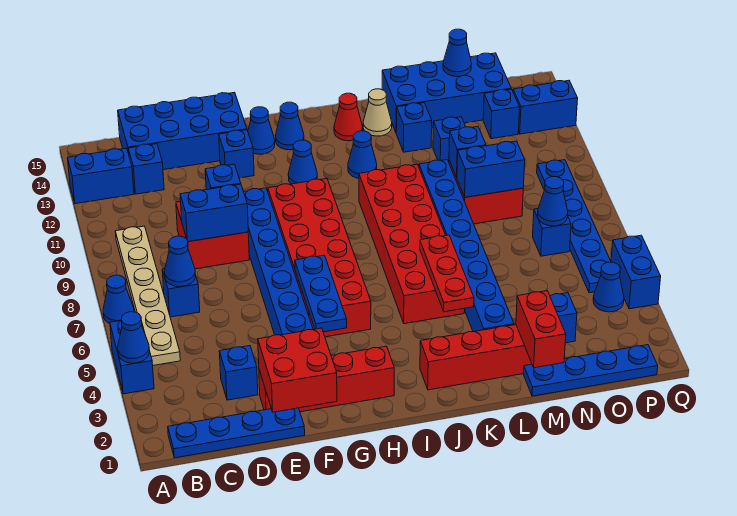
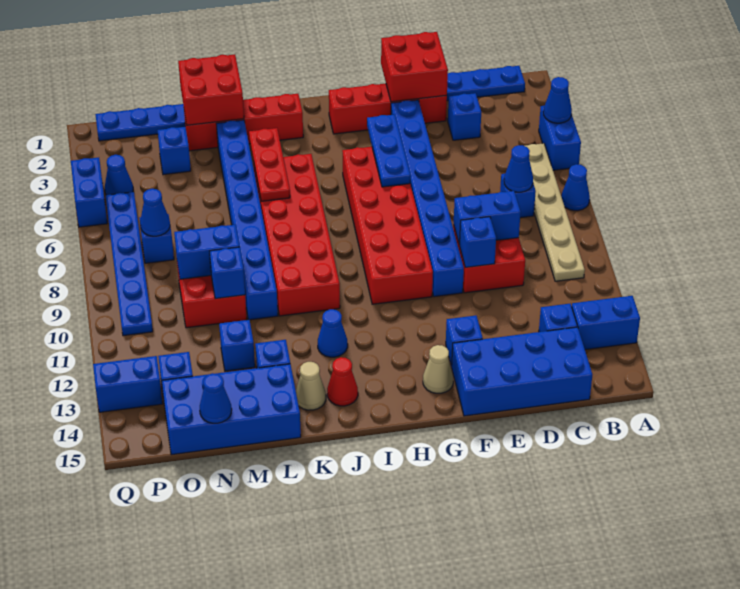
blue cone G14 level 1 -> tan cone G14 level 1
blue cone H12 level 1 -> none
blue cone H14 level 1 -> none
red brick M1:M2 level 2 -> red brick L1:M2 level 2

